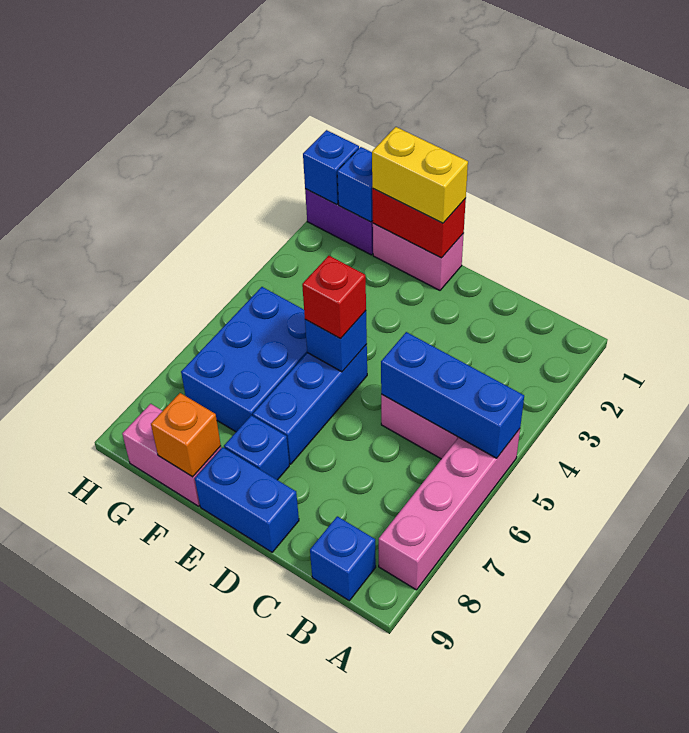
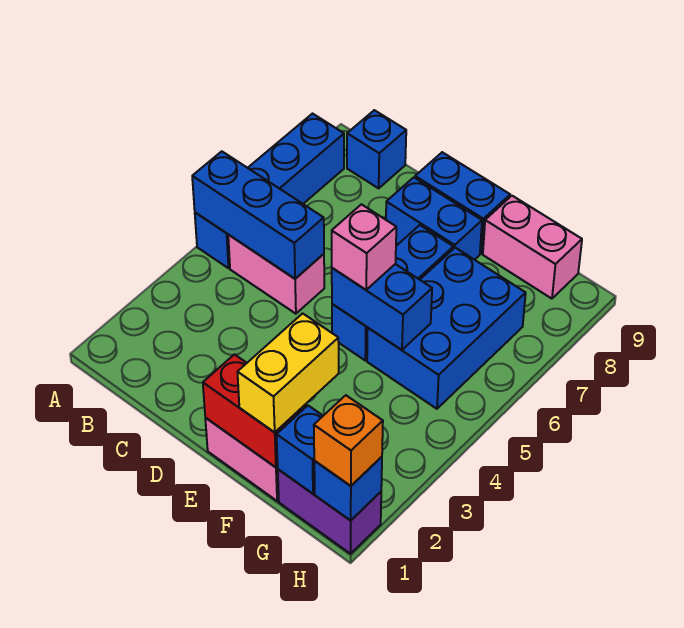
pink brick A5:A8 level 1 -> blue brick A5:A8 level 1
yellow brick E1:F1 level 3 -> yellow brick F1:F2 level 3
blue brick E5 level 2 -> blue brick E5:F5 level 2
red brick E5 level 3 -> pink brick E5 level 3
blue brick E8 level 1 -> blue brick D8:E8 level 1
orange brick F9 level 2 -> orange brick H1 level 3

